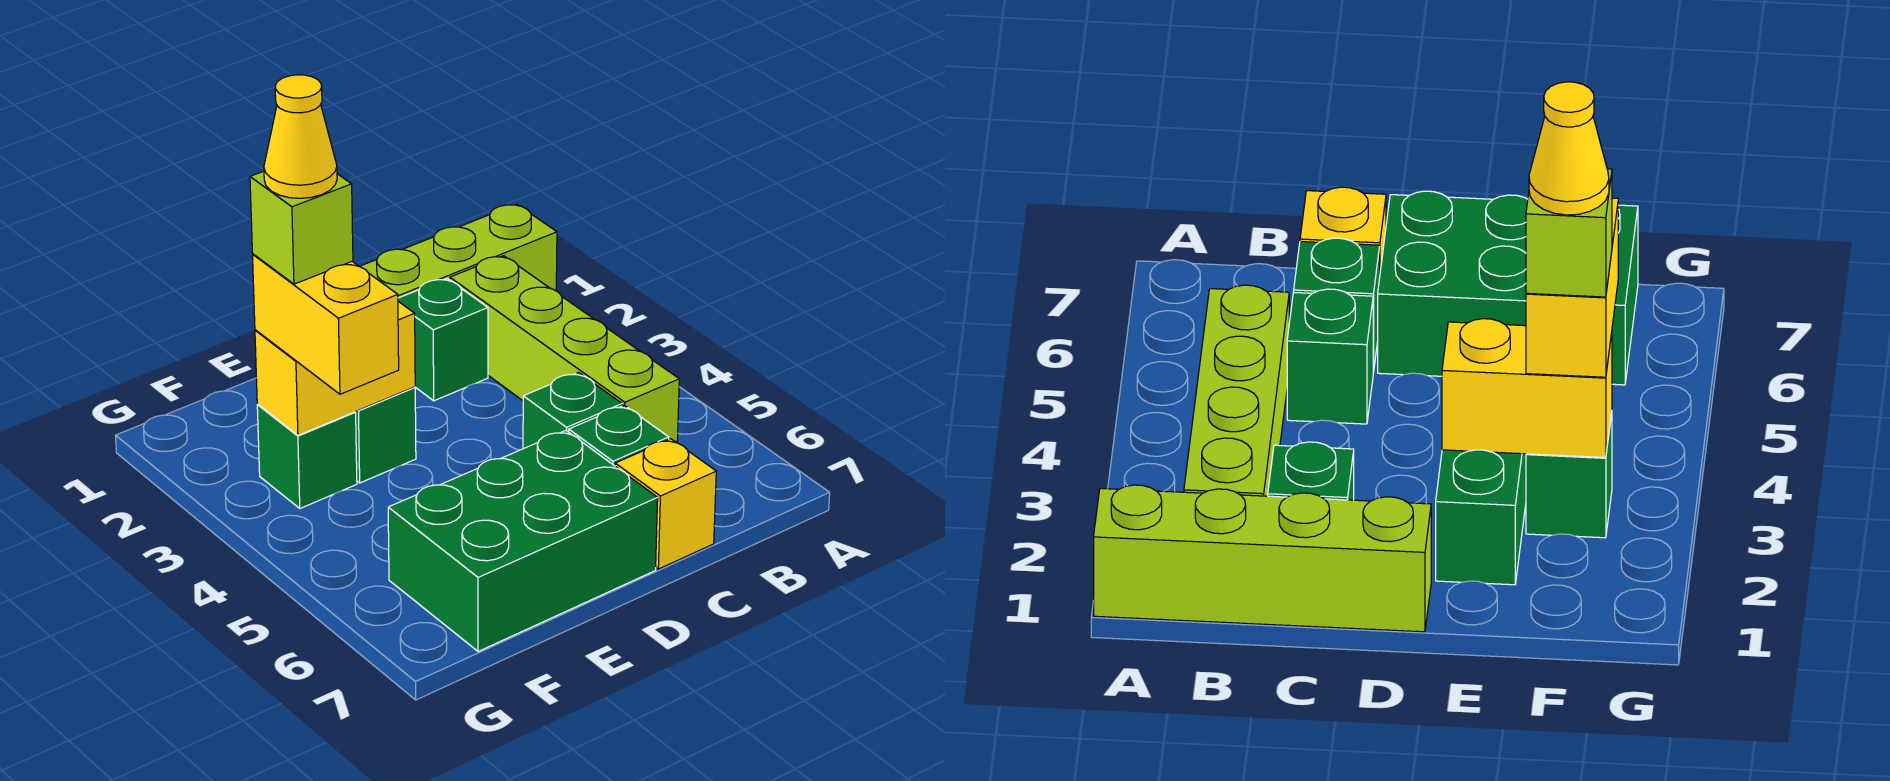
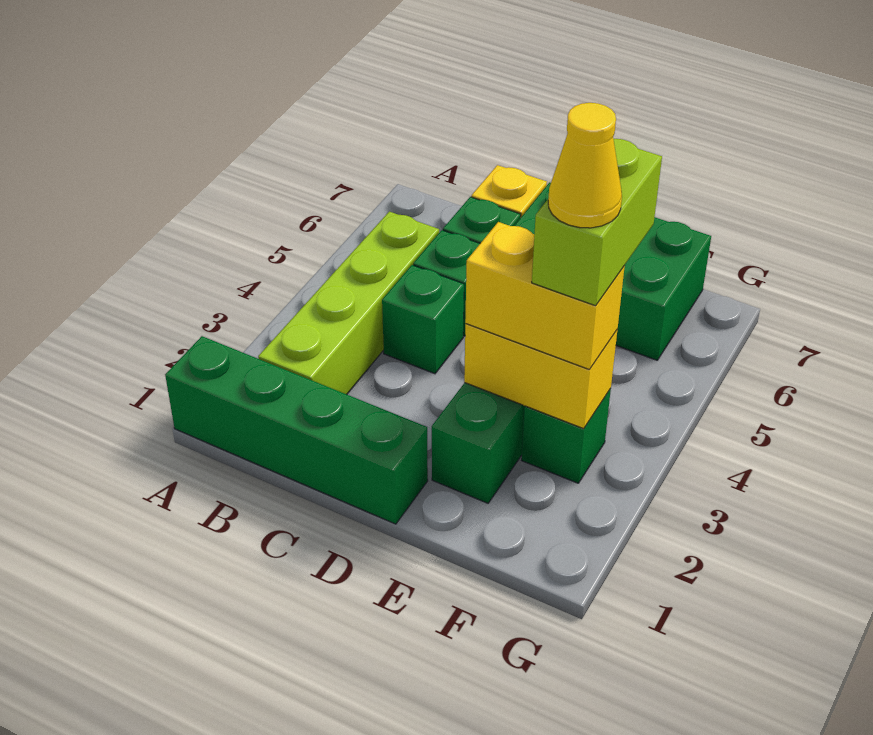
lime brick A1:D1 level 1 -> green brick A1:D1 level 1
green brick C2 level 1 -> green brick C4 level 1
yellow brick F3:F4 level 3 -> yellow brick E3:F3 level 3
lime brick F3 level 4 -> lime brick F3:F4 level 4

